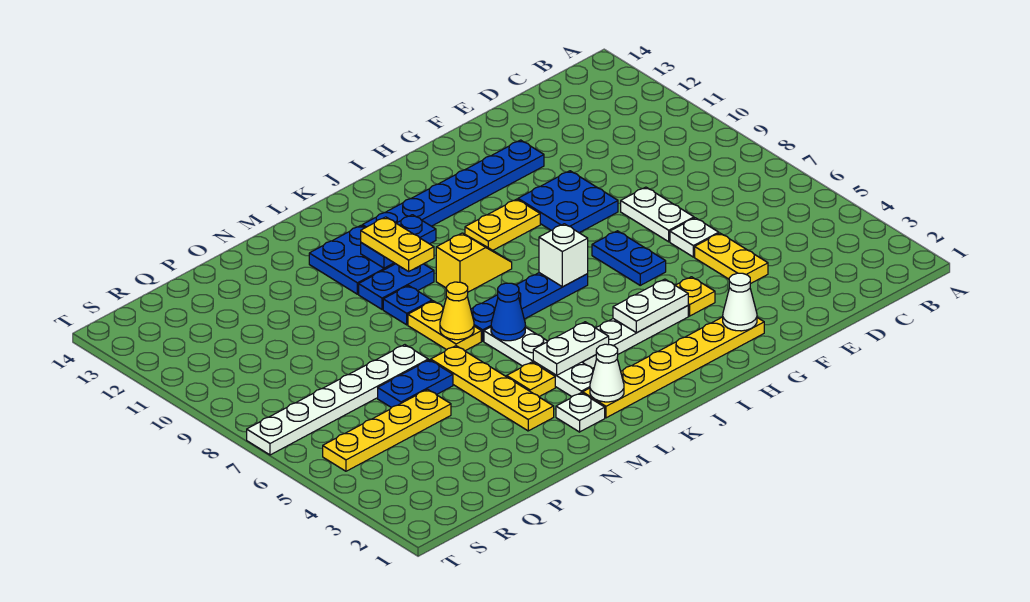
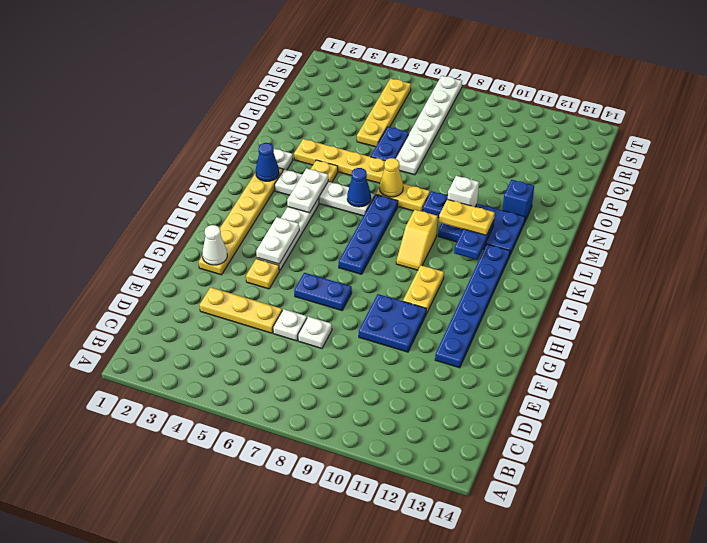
yellow plate E4:E5 level 1 -> yellow plate E3:E5 level 1
white plate E7:E8 level 1 -> white plate E7 level 1
white brick I7 level 2 -> white brick M10 level 2
white cone L2 level 2 -> blue cone L2 level 2
none -> blue brick N12 level 1

